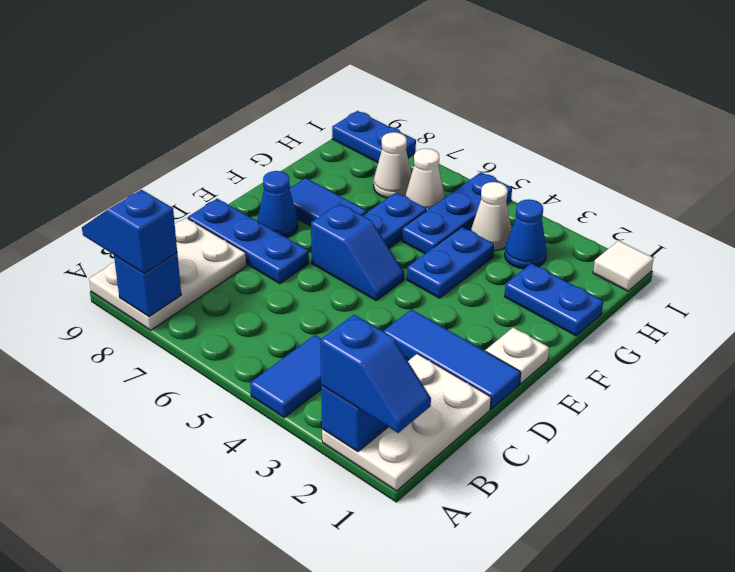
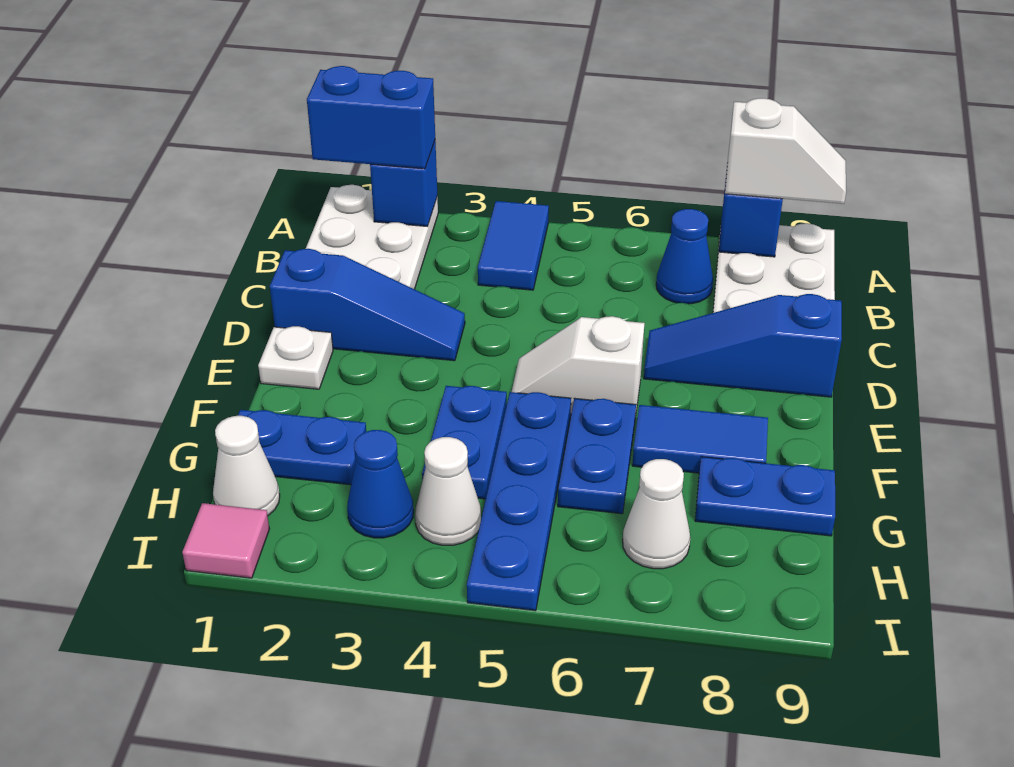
blue slope A1:A2 level 3 top 2 -> blue brick A1:A2 level 3
blue slope A8:A9 level 3 top 8 -> white slope A8:A9 level 3 top 8
blue tile D1:D3 level 1 -> blue slope D1:D3 level 1 top 1
blue plate D7:D9 level 1 -> blue slope D7:D9 level 1 top 9
blue slope E5:E6 level 1 top 6 -> white slope E5:E6 level 1 top 6
blue cone E8 level 1 -> blue cone B7 level 1
blue plate G5:I5 level 1 -> blue plate F5:I5 level 1
white cone H6 level 1 -> white cone H1 level 1
white tile I1 level 1 -> pink tile I1 level 1
blue plate I8:I9 level 1 -> blue plate G8:G9 level 1

